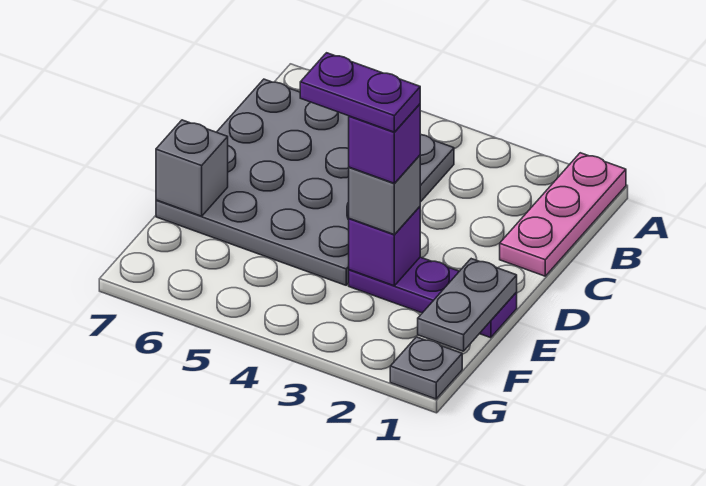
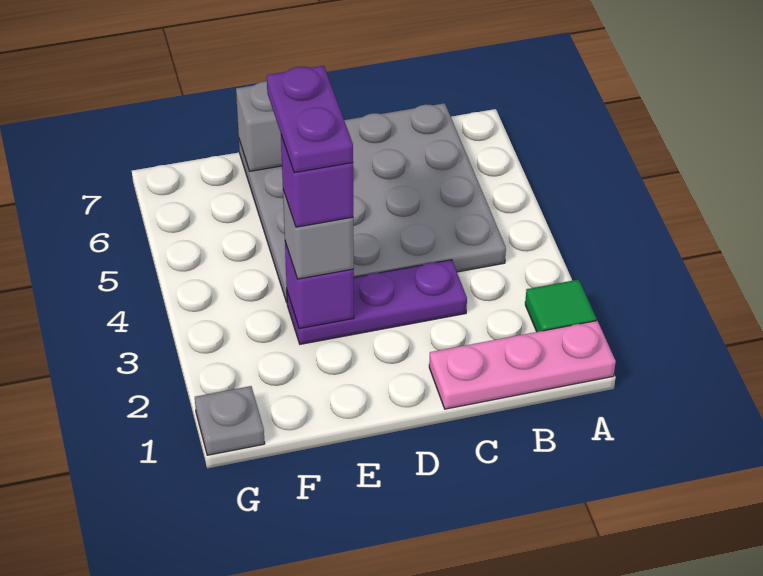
none -> green tile A2 level 1
purple plate E1:E3 level 1 -> purple plate C3:E3 level 1
grey plate E1:F1 level 2 -> none

